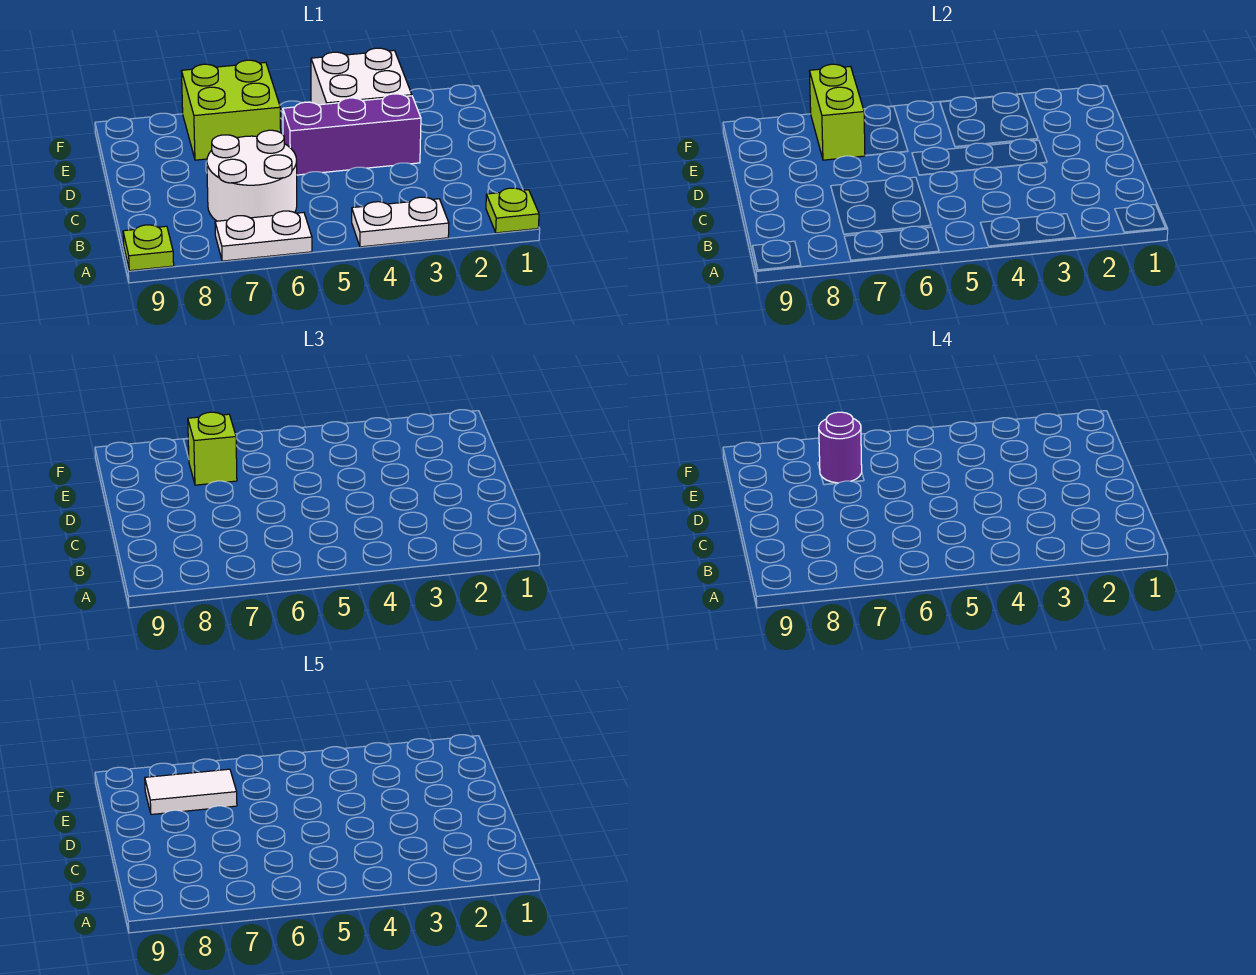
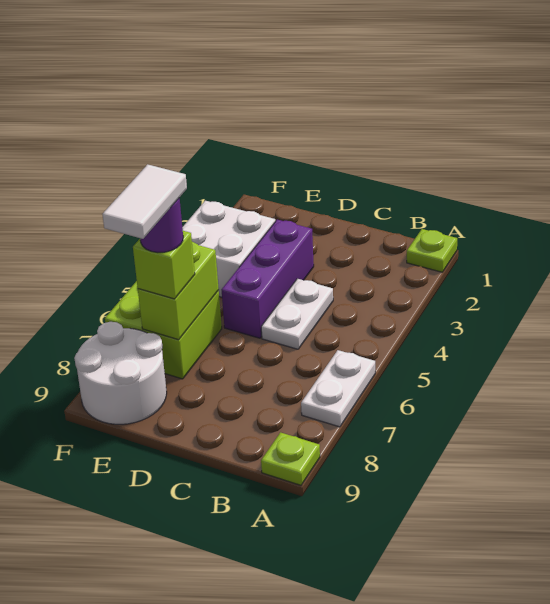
white plate A3:A4 level 1 -> white plate C4:C5 level 1
white round brick B6:C7 level 1 -> white round brick E8:F9 level 1
lime brick E7:F7 level 2 -> lime brick E6:E7 level 2

